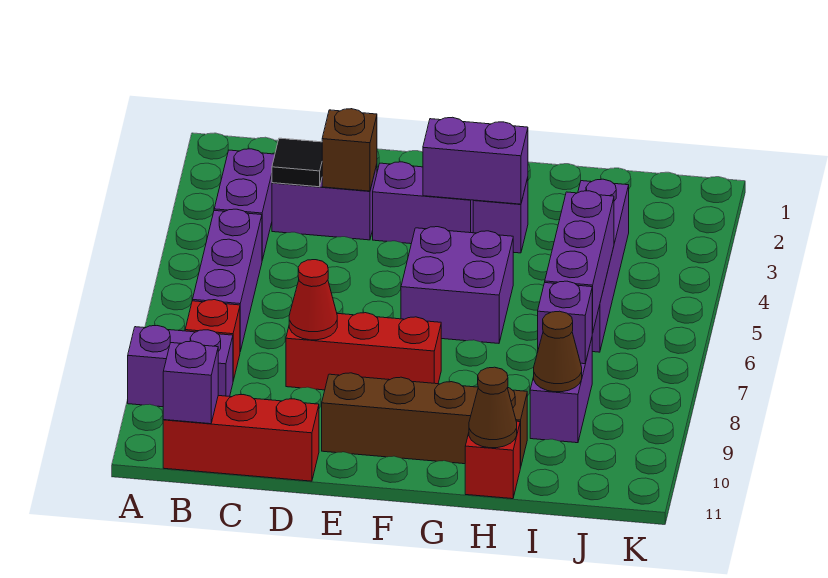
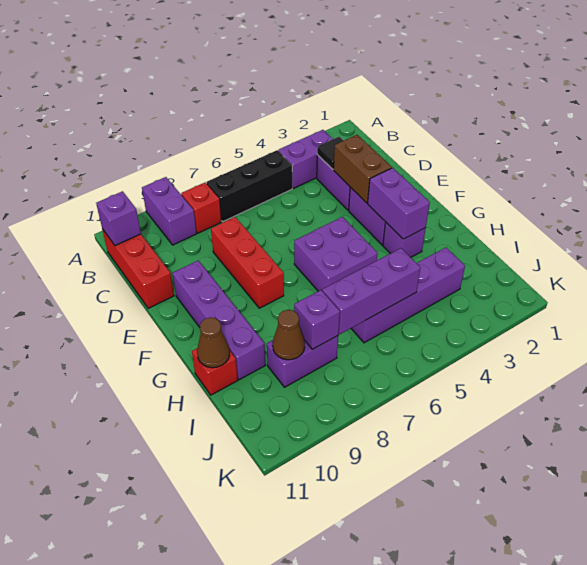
purple brick B5:B7 level 1 -> black brick B5:B7 level 1
brown brick D3 level 2 -> brown brick D3:E3 level 2
red cone D8 level 2 -> none
brown brick E10:H10 level 1 -> purple brick E10:H10 level 1

